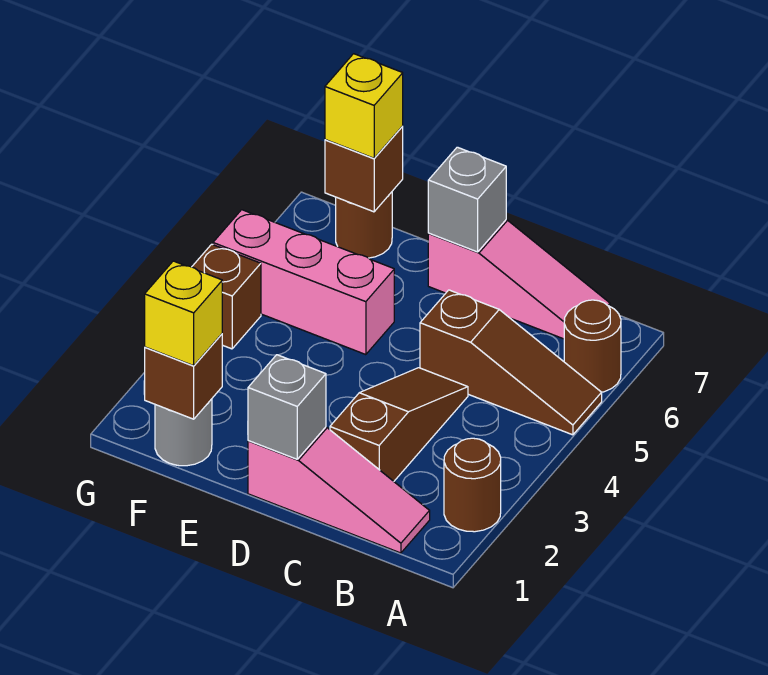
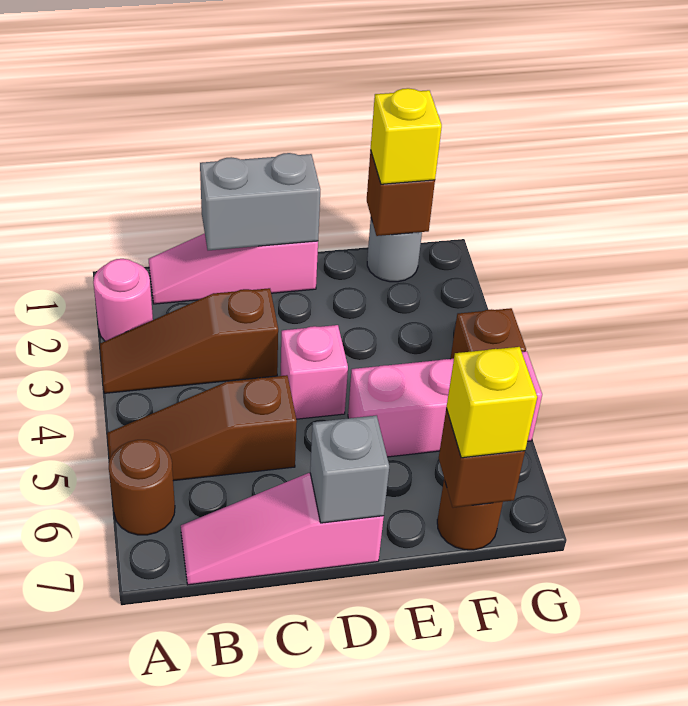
brown round brick A2 level 1 -> pink round brick A2 level 1
brown slope C2:C4 level 1 top 2 -> brown slope A3:C3 level 1 top C
grey brick D1 level 2 -> grey brick C1:D1 level 2
none -> pink brick D4 level 1

